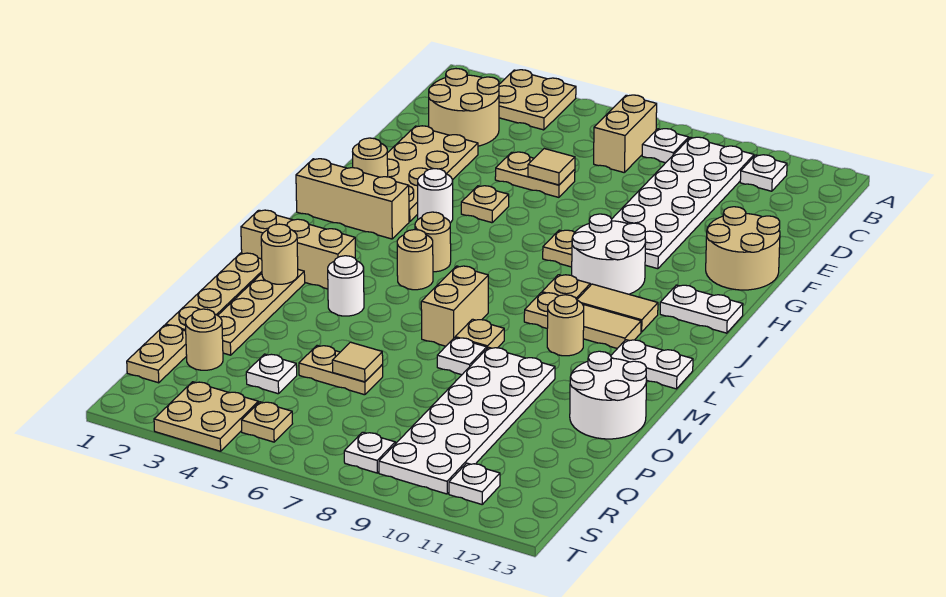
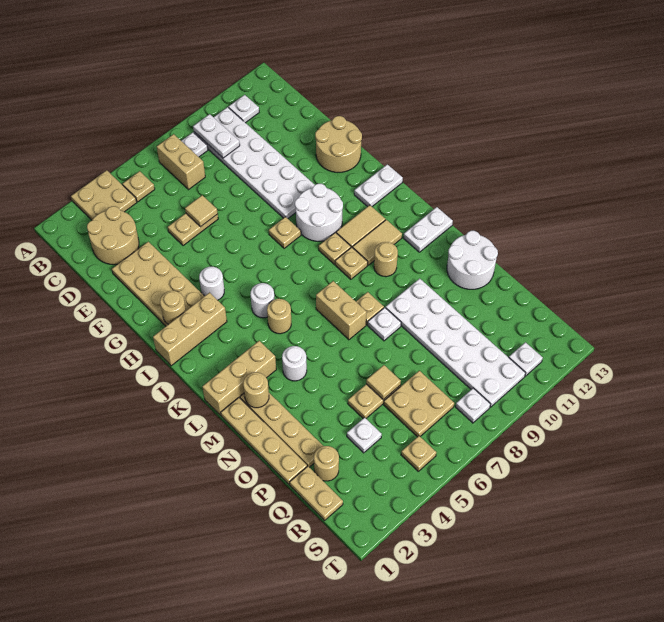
none -> white plate B9:C9 level 2
tan plate G5 level 1 -> tan plate B5 level 1
tan round brick J5 level 1 -> white round brick J5 level 1
tan plate S3:T4 level 1 -> tan plate Q6:R7 level 1

